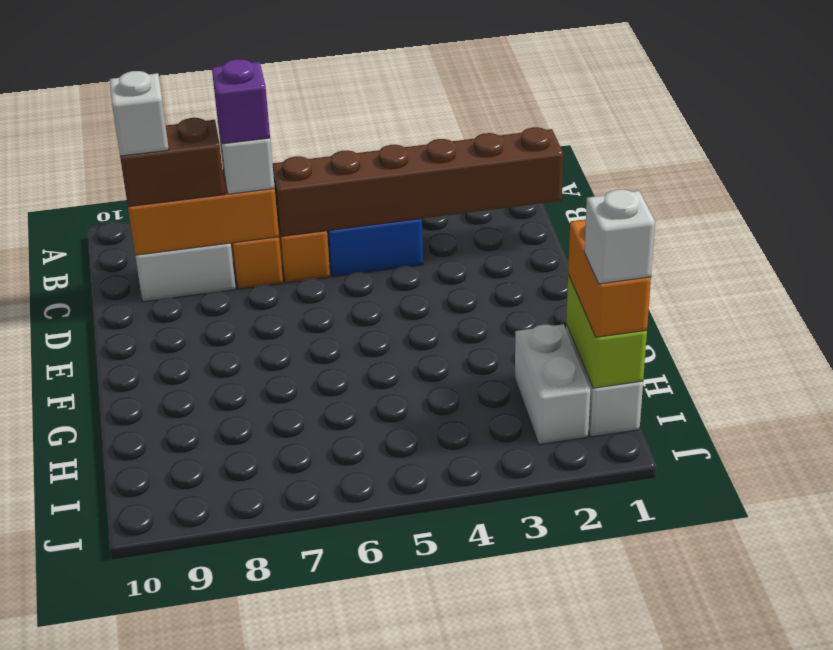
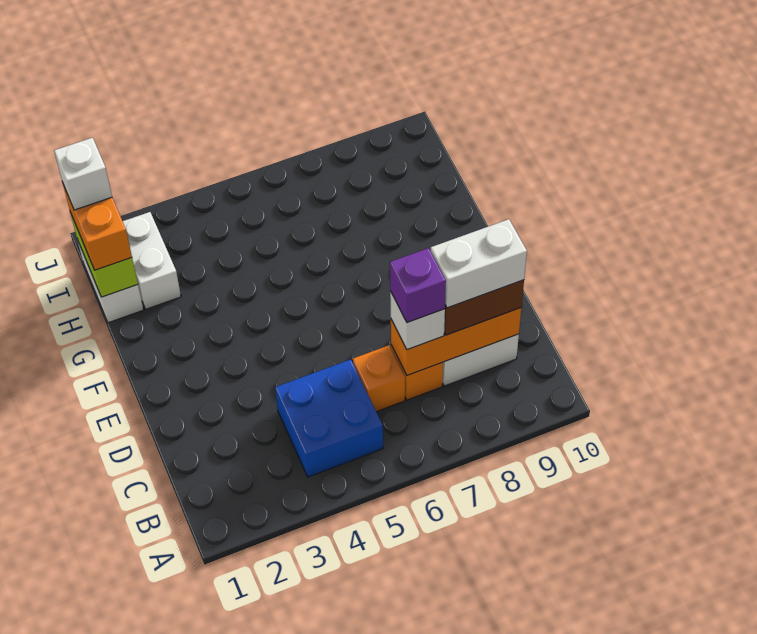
brown brick C1:C6 level 2 -> none
white brick C9 level 4 -> white brick C8:C9 level 4

